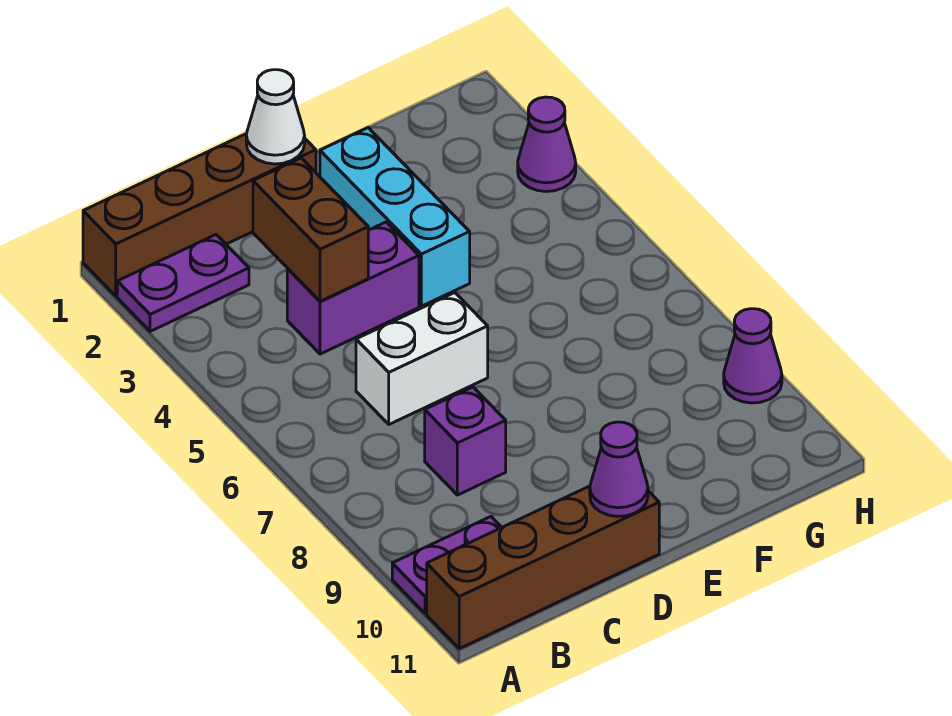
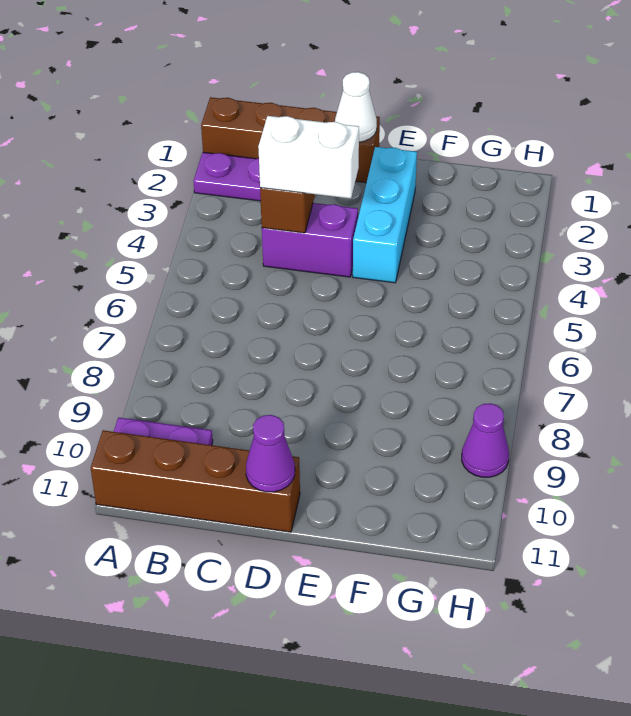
white brick C6:D6 level 1 -> white brick C4:D4 level 3
purple brick C8 level 1 -> none
purple cone H3 level 1 -> none

